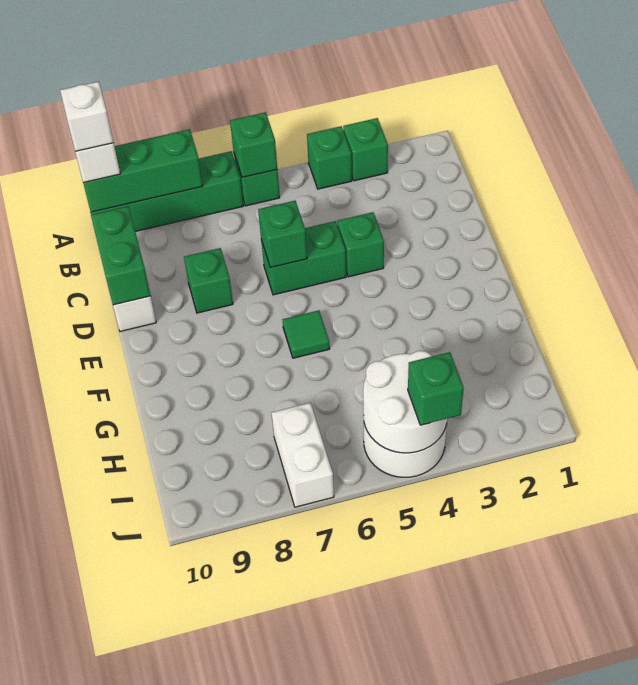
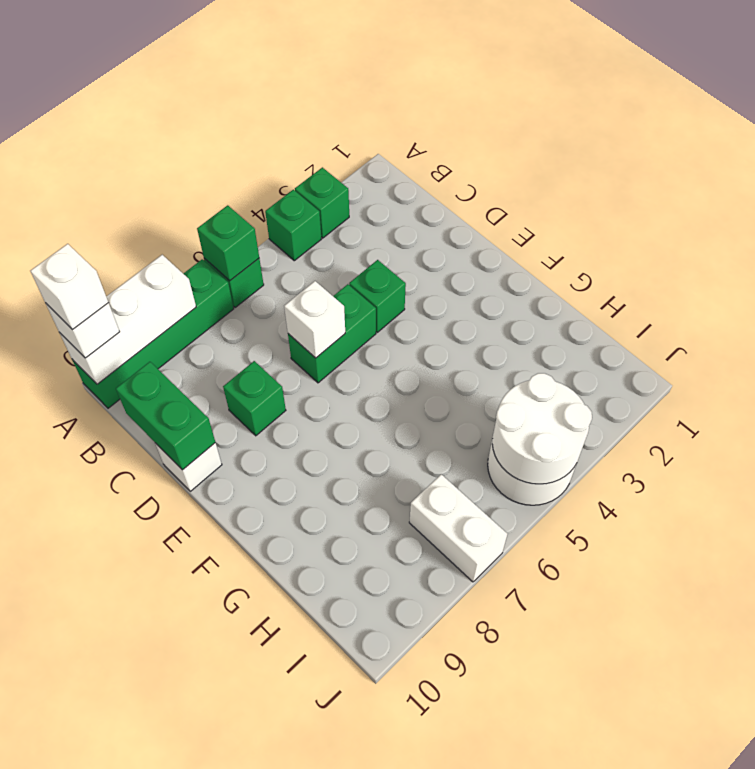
green brick A8:A10 level 2 -> white brick A8:A10 level 2
green brick D6 level 2 -> white brick D6 level 2
green tile F6 level 1 -> none
green brick J4 level 3 -> none

